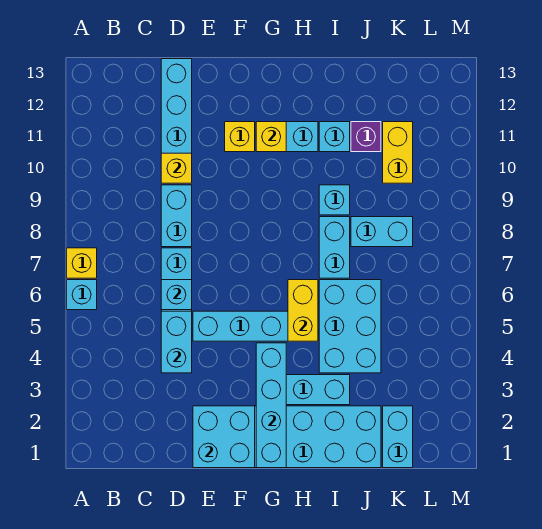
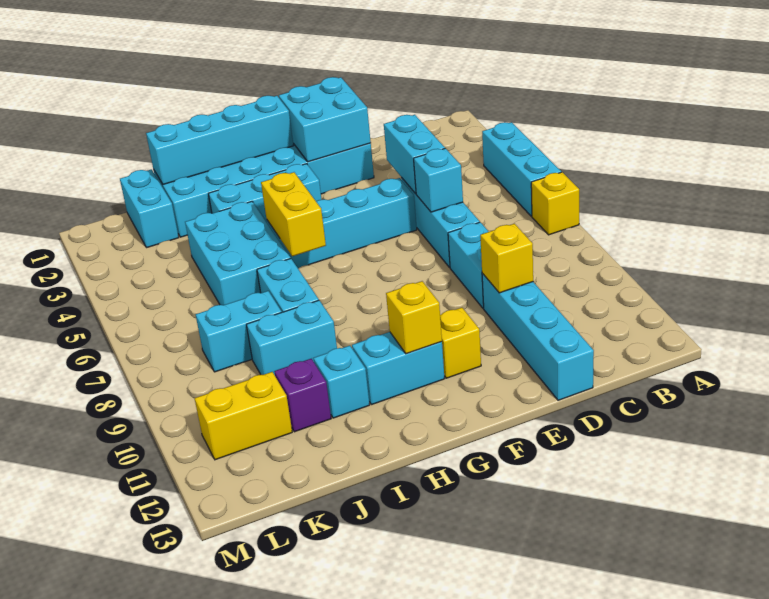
cyan brick A6 level 1 -> cyan brick A4:A6 level 1
cyan brick G1:G4 level 2 -> cyan brick G1:J1 level 2
cyan brick I9 level 1 -> cyan brick I9:J9 level 1
yellow brick K10:K11 level 1 -> yellow brick K11:L11 level 1

